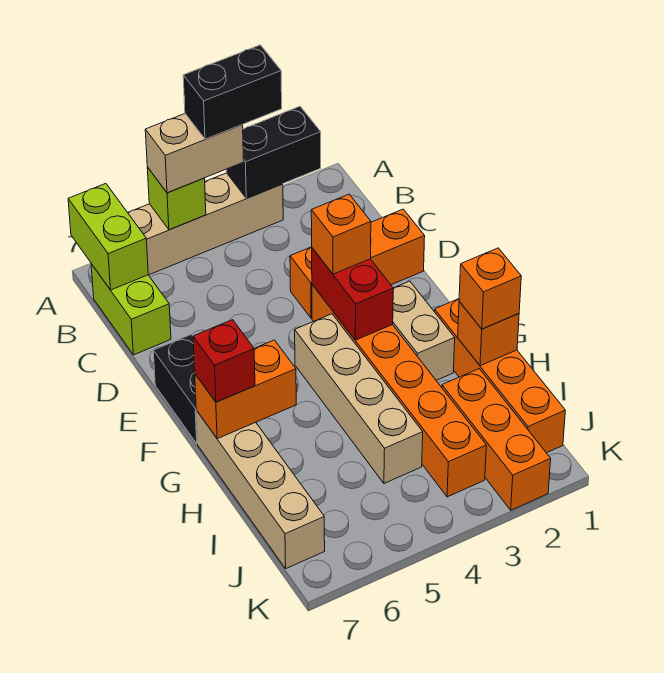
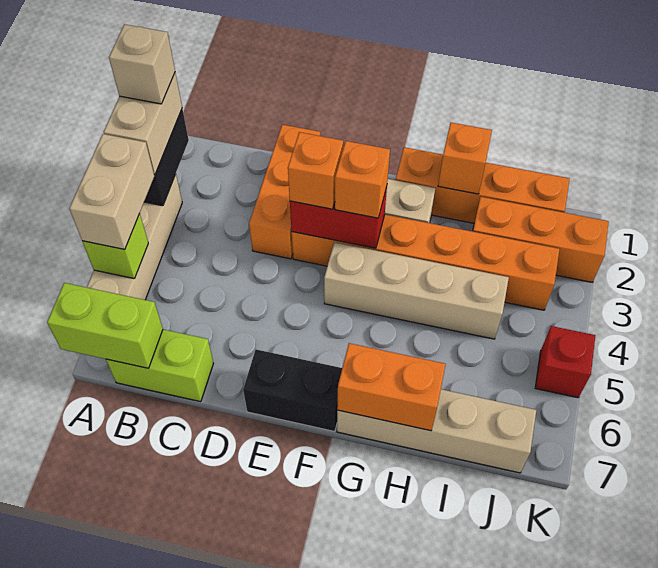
none -> tan brick A2:A3 level 3
none -> tan brick A2 level 4
black brick A3:A4 level 4 -> none
orange brick G6:G7 level 2 -> orange brick G7:H7 level 2
red brick G7 level 3 -> red brick K5 level 1
orange brick H1 level 3 -> orange brick F3 level 3

